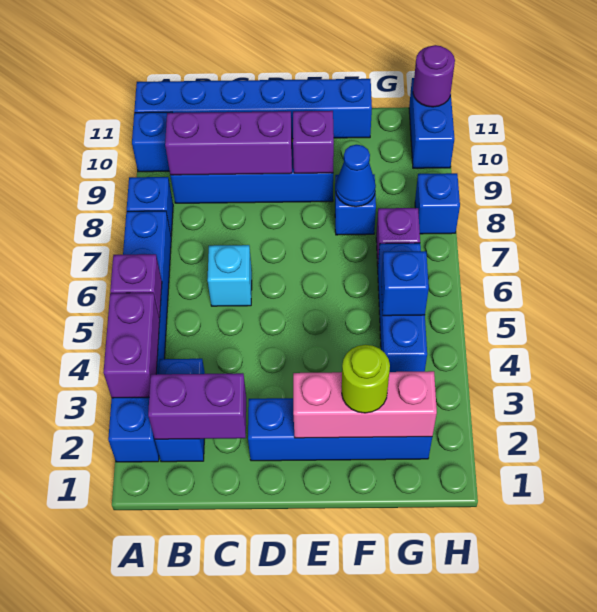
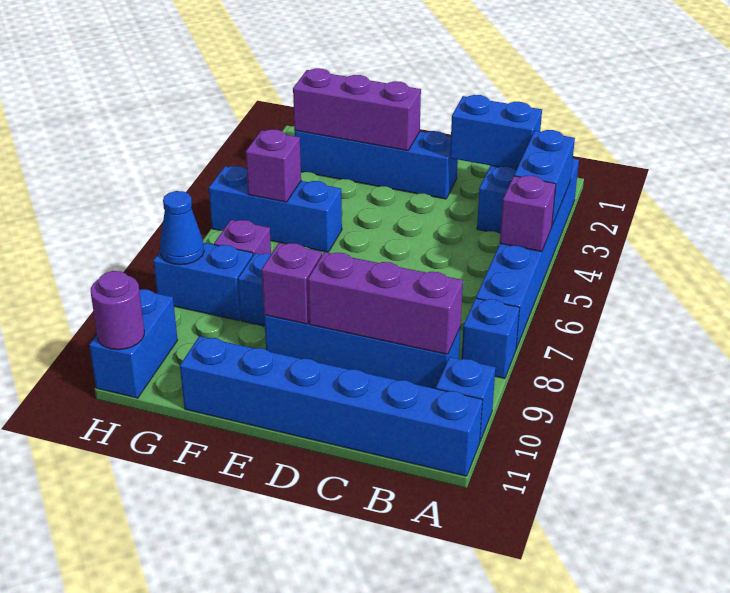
purple brick A3:A4 level 2 -> blue brick A3:A4 level 2
purple brick B2:C2 level 2 -> blue brick B2:C2 level 2
cyan brick C6 level 1 -> none
pink brick E2:G2 level 2 -> purple brick E2:G2 level 2
lime round brick F2 level 3 -> none
blue cone F8 level 2 -> blue cone H8 level 2
blue brick G4:G6 level 1 -> blue brick F5:H5 level 1
blue brick G5 level 2 -> purple brick G5 level 2
blue brick H8 level 1 -> blue brick G8:H8 level 1

